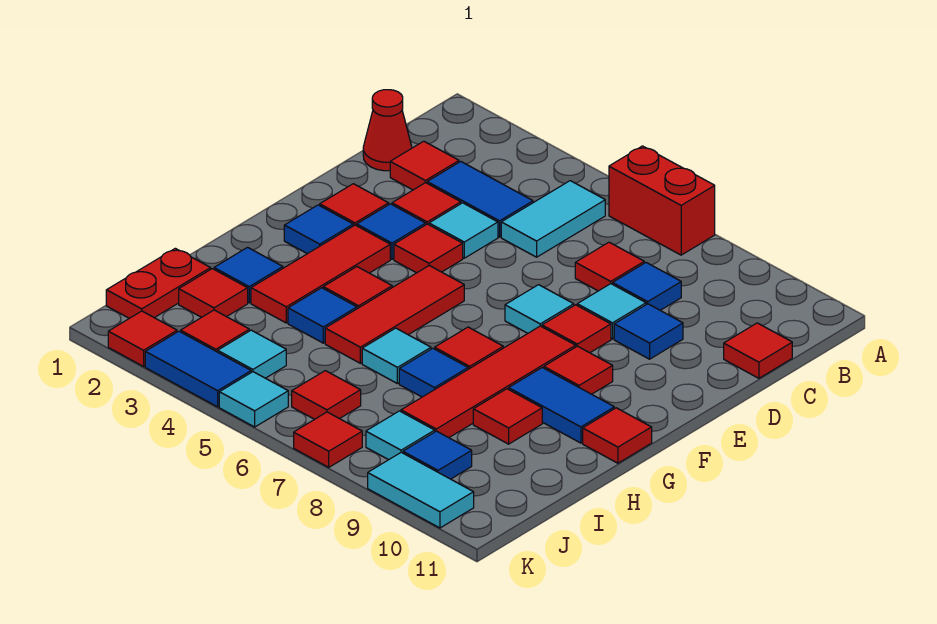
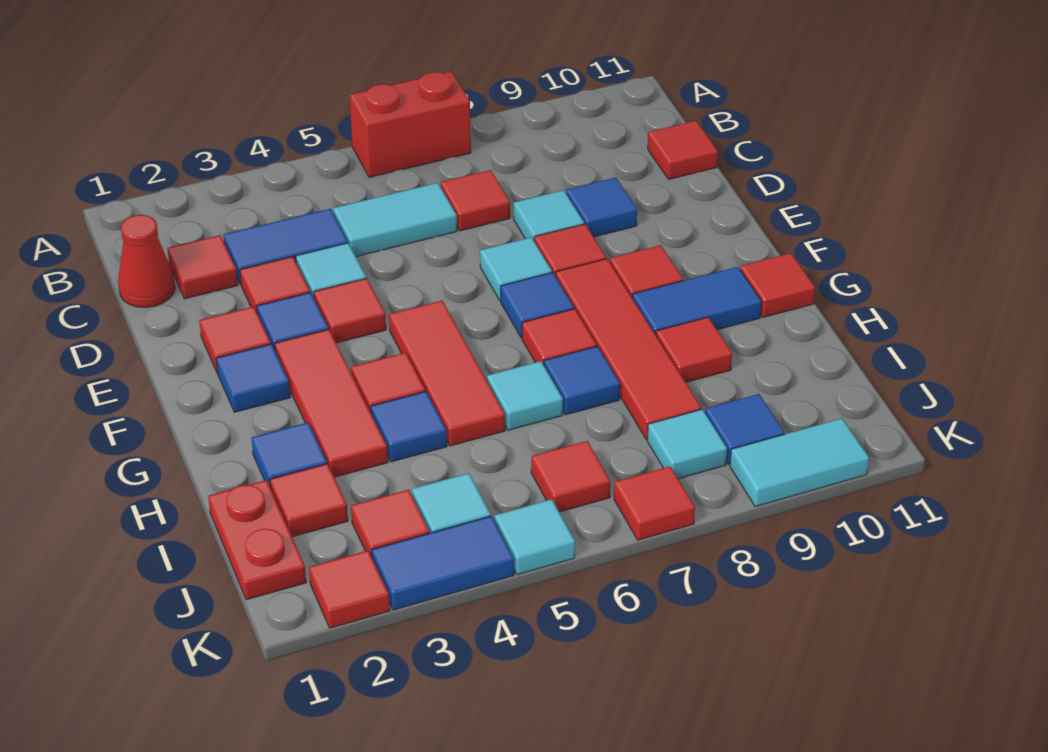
cyan tile B5:C5 level 1 -> cyan tile C5:C6 level 1
blue tile C8 level 1 -> blue tile F7 level 1

